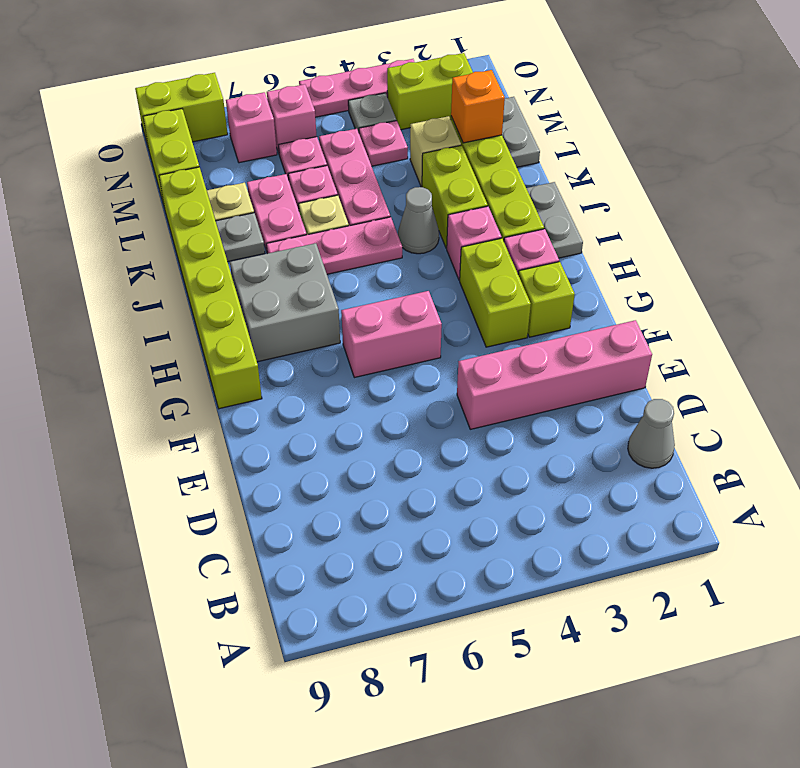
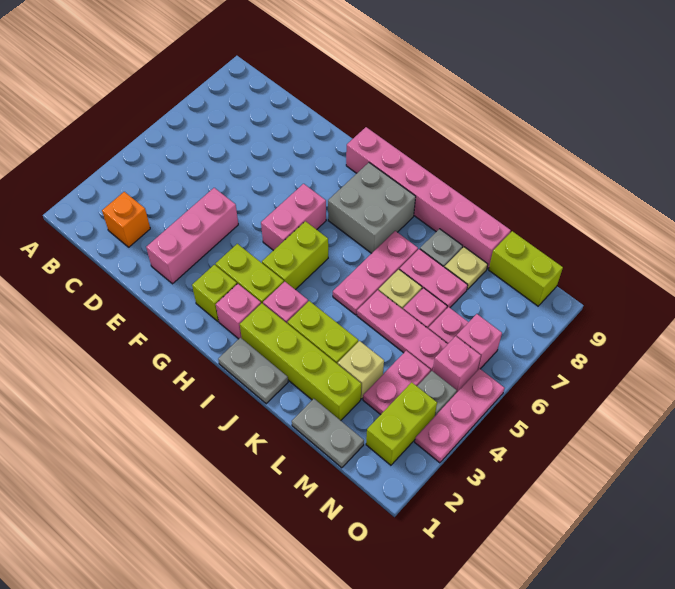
grey cone C1 level 1 -> none
pink brick E1:E4 level 1 -> pink brick E2:E4 level 1
lime brick G9:L9 level 1 -> pink brick G9:L9 level 1
grey cone J4 level 1 -> none
orange brick L2 level 2 -> orange brick C2 level 1
pink plate M4 level 1 -> pink plate M3:M4 level 1
pink brick N7 level 1 -> pink brick N5 level 1
lime brick O8:O9 level 1 -> lime brick H4:H5 level 1

